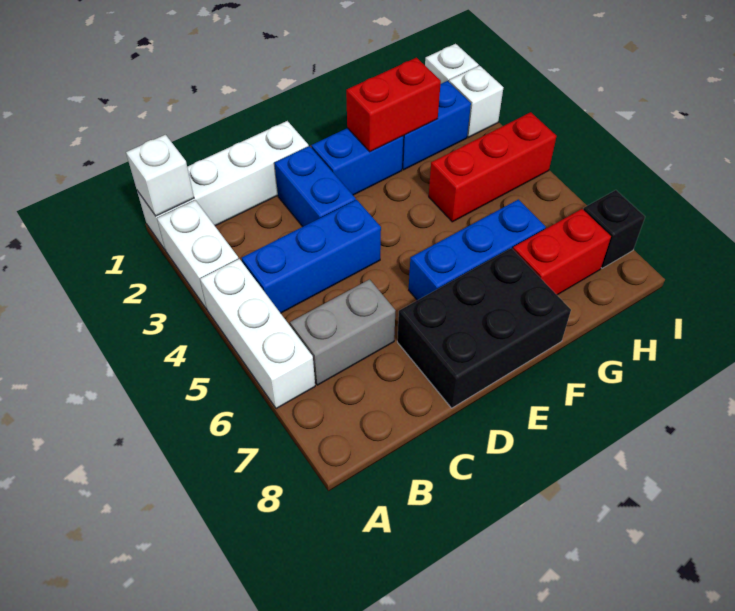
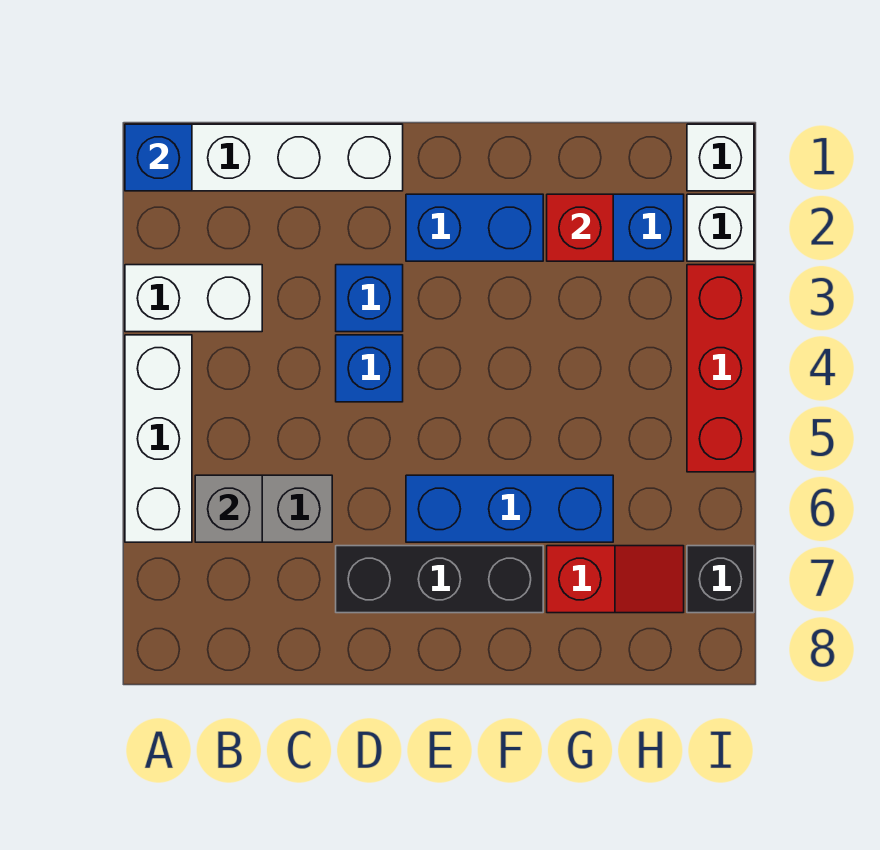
white brick A1 level 2 -> blue brick A1 level 2
white brick A2:A3 level 1 -> white brick A3:B3 level 1
blue brick B4:D4 level 1 -> blue brick D4 level 1
none -> grey brick B6 level 2
blue brick D2:D3 level 1 -> blue brick D3 level 1
black brick D7:F8 level 1 -> black brick D7:F7 level 1
red brick F2:G2 level 2 -> red brick G2 level 2
red brick G4:I4 level 1 -> red brick I3:I5 level 1
red brick G7:H7 level 1 -> red slope G7:H7 level 1 top G

